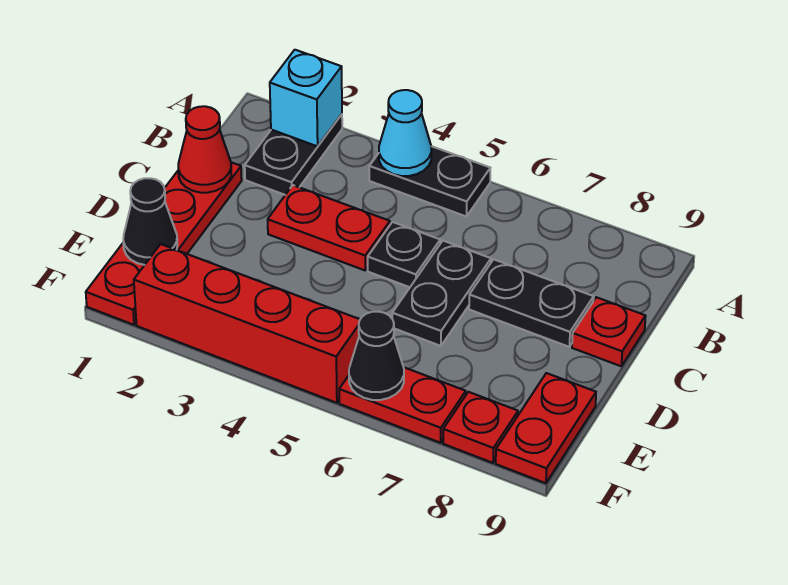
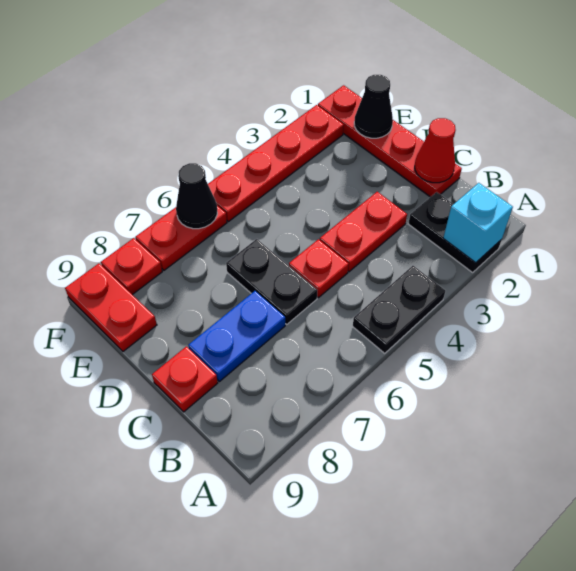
cyan cone A4 level 2 -> none
black plate C5 level 1 -> red plate C5 level 1
black plate C7:C8 level 1 -> blue plate C7:C8 level 1
red brick F2:F5 level 1 -> red plate F2:F5 level 1

